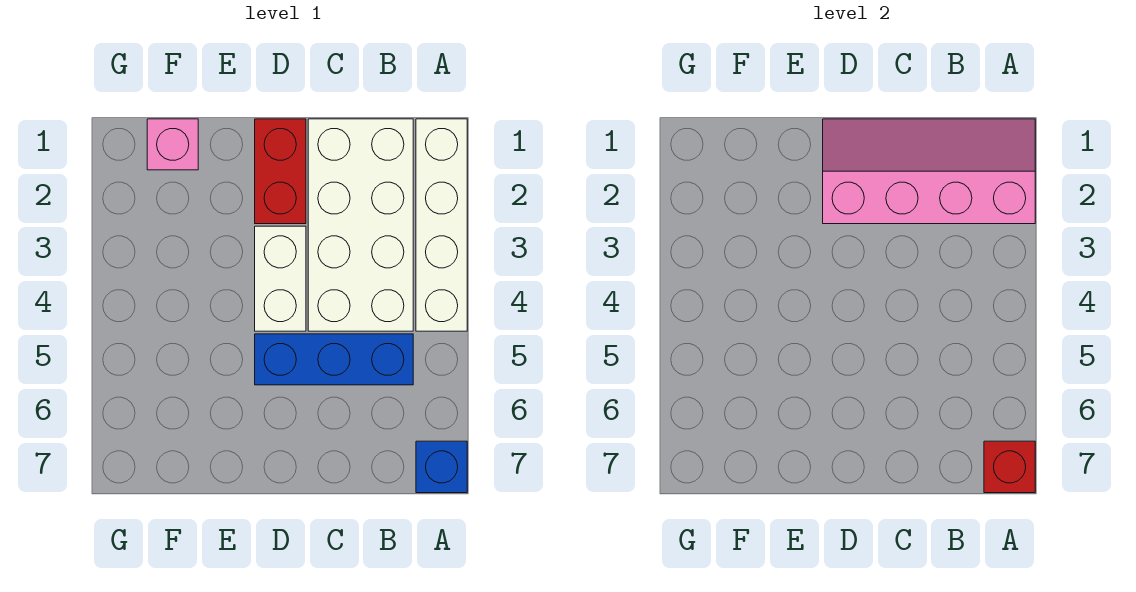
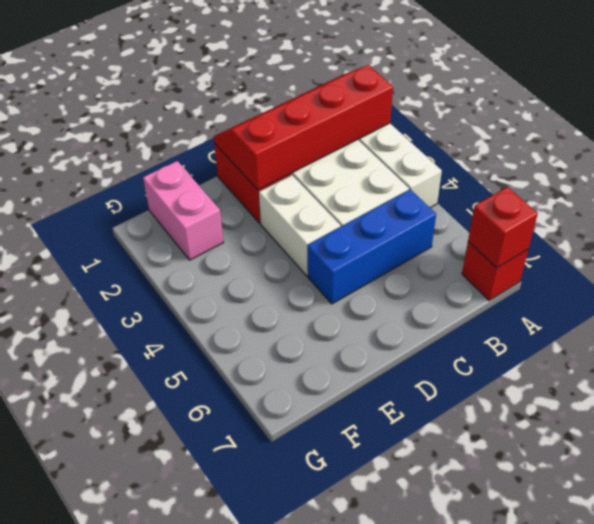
pink slope A1:D2 level 2 top 2 -> red slope A1:D2 level 2 top 2
blue brick A7 level 1 -> red brick A7 level 1
pink brick F1 level 1 -> pink brick F1:F2 level 1

